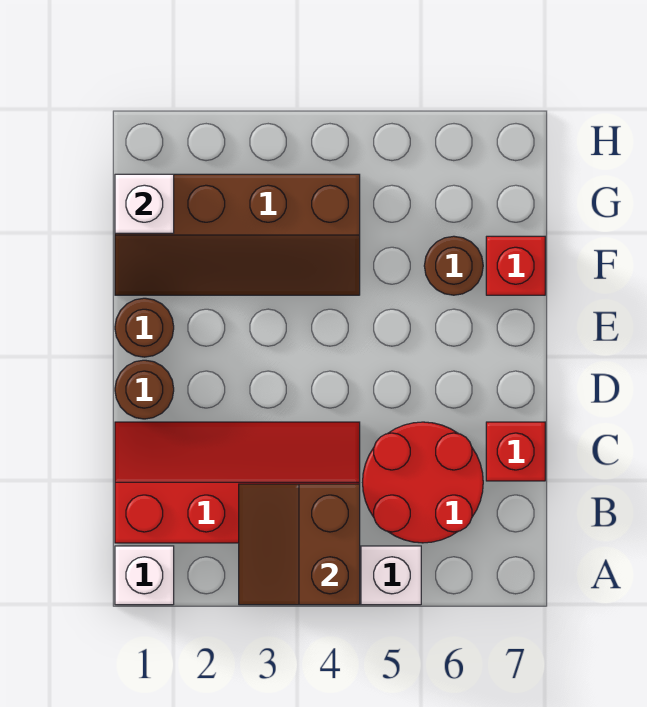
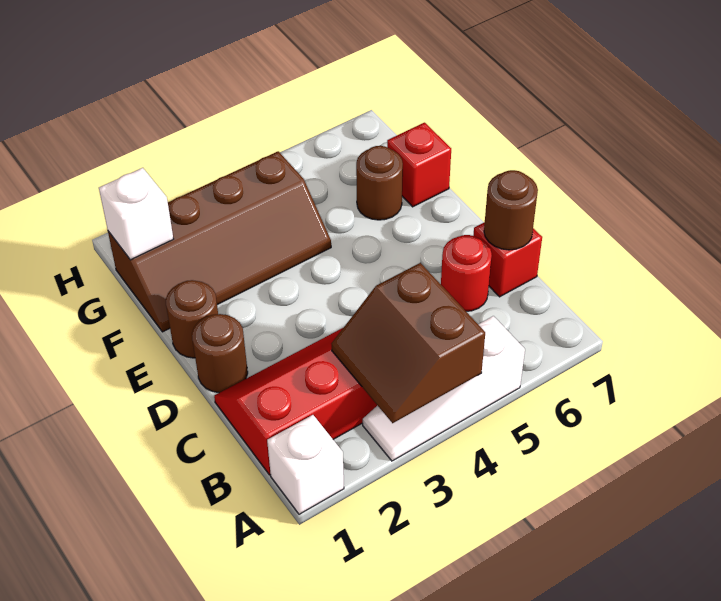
red round brick B5:C6 level 1 -> red round brick C6 level 1
none -> brown round brick C7 level 2

